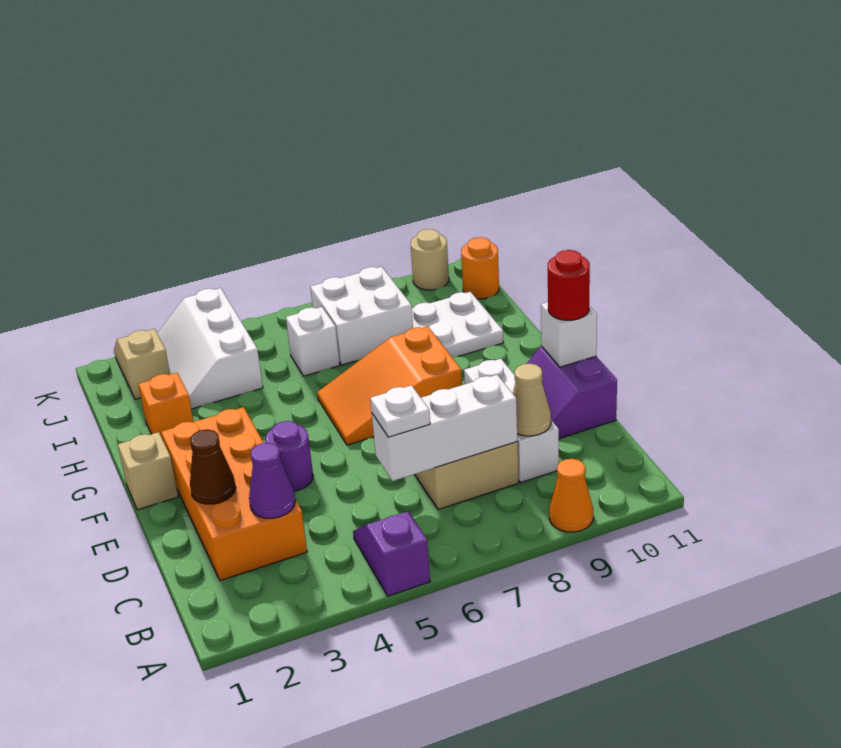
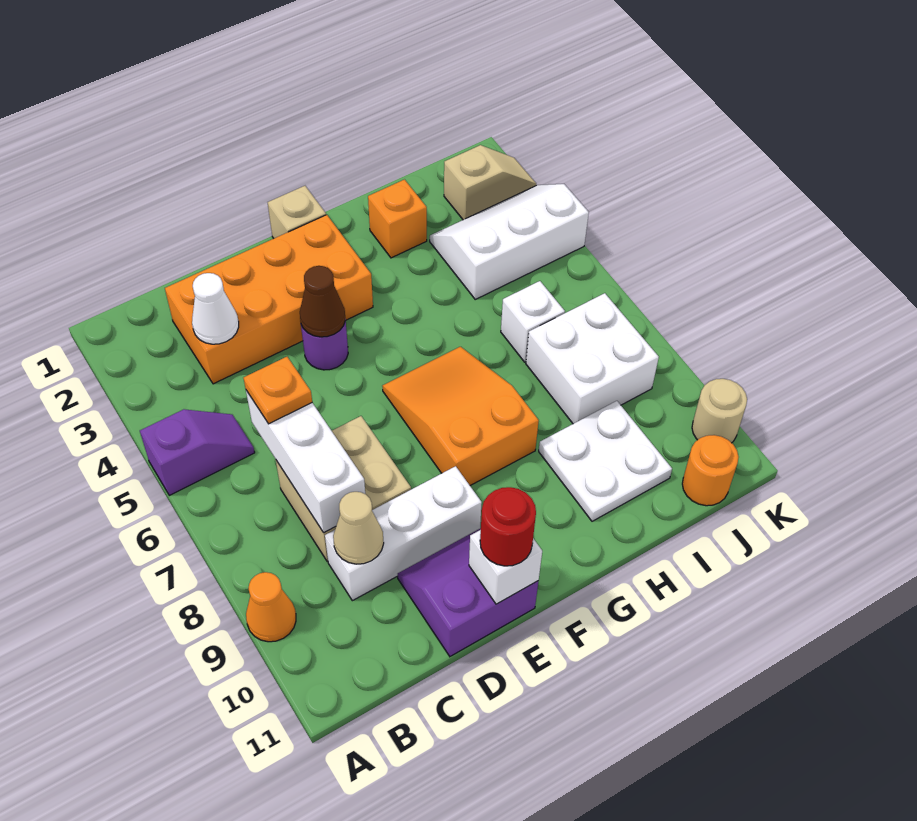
purple cone C3 level 2 -> white cone C3 level 2
white plate C6 level 3 -> orange plate C6 level 3
brown cone D2 level 2 -> brown cone E4 level 2

